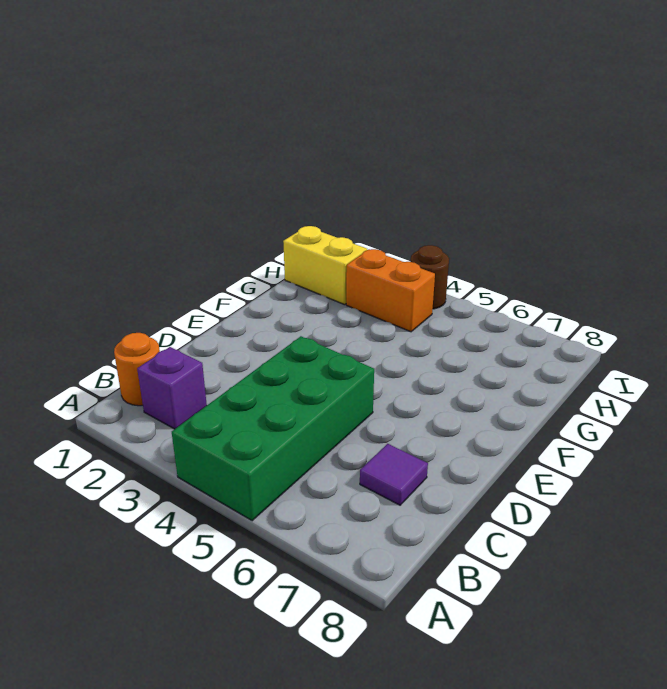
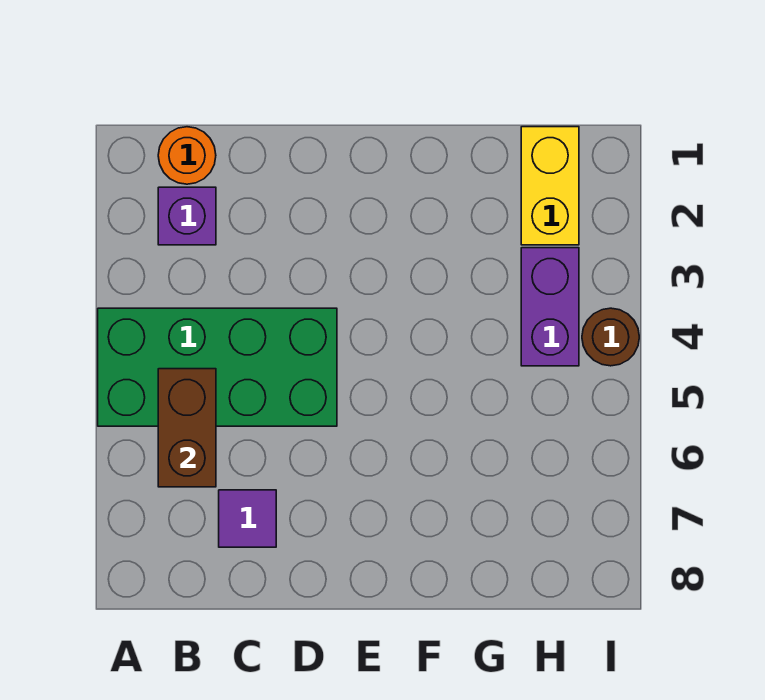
none -> brown brick B5:B6 level 2
orange brick H3:H4 level 1 -> purple brick H3:H4 level 1

